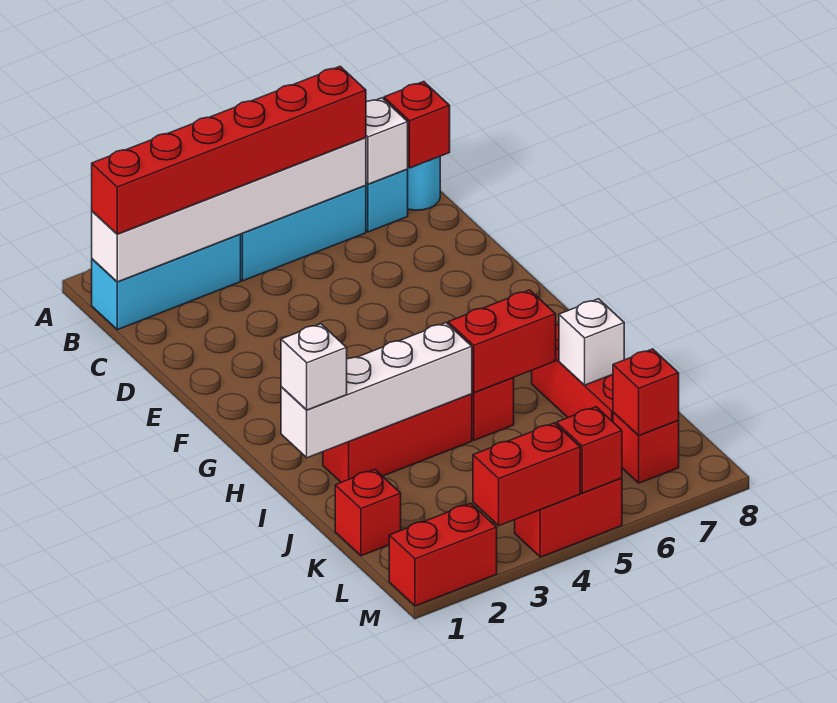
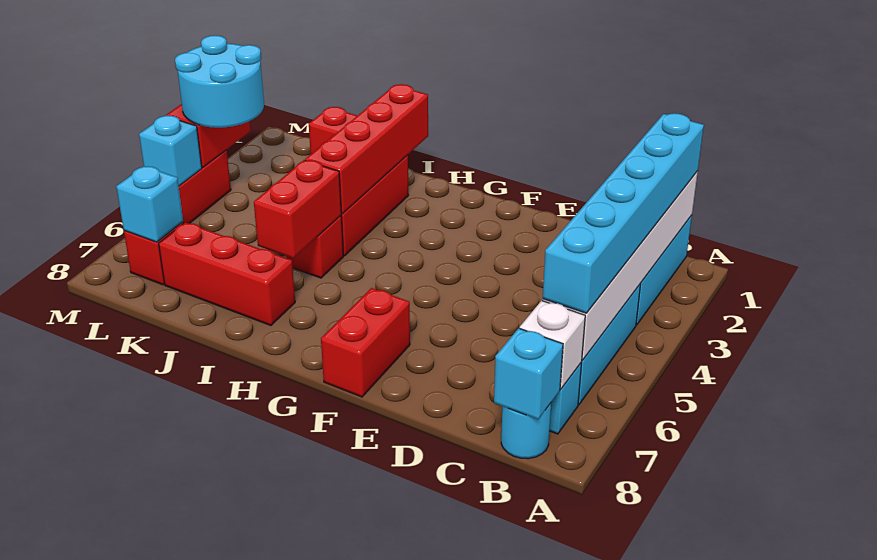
red brick B1:B6 level 3 -> cyan brick B1:B6 level 3
red brick B8 level 2 -> cyan brick B8 level 2
white brick I1:I4 level 2 -> red brick I1:I4 level 2
white brick I1 level 3 -> none
white brick J7 level 2 -> none
none -> cyan round brick L3:M4 level 3
red brick L7 level 2 -> cyan brick L7 level 2
red brick M1:M2 level 1 -> red brick F7:F8 level 1
red brick M5 level 2 -> cyan brick M5 level 2

